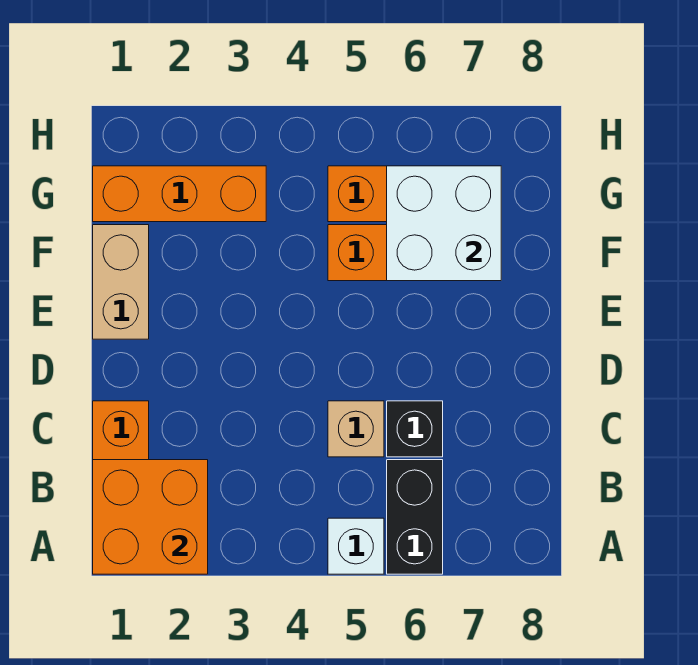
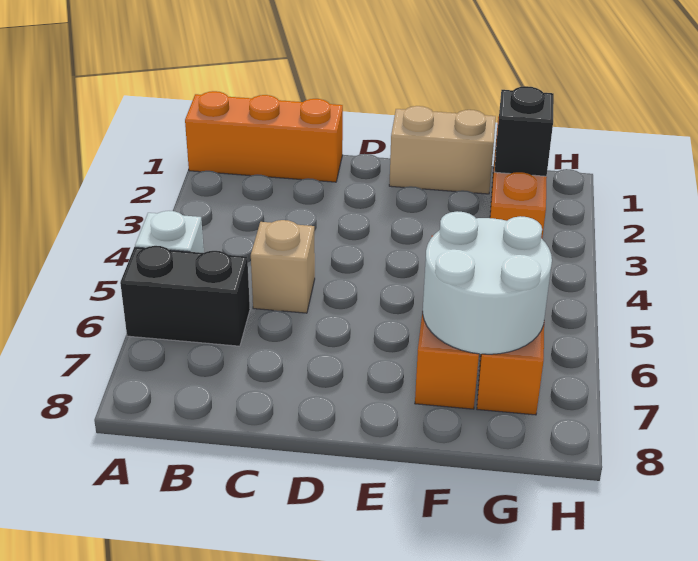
orange brick A1:B2 level 2 -> none
black brick C6 level 1 -> black brick G2 level 2
white brick F6:G7 level 2 -> white round brick F6:G7 level 2

